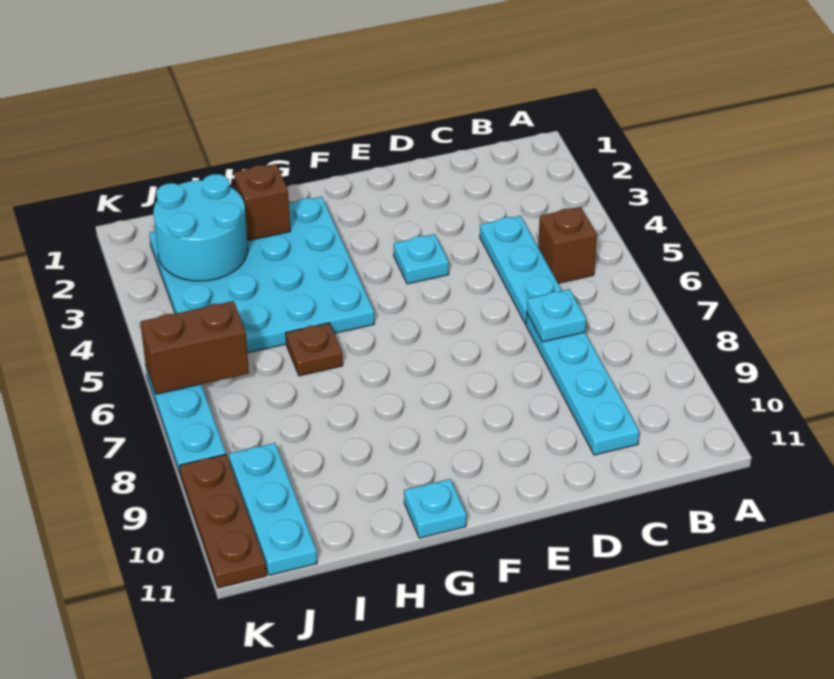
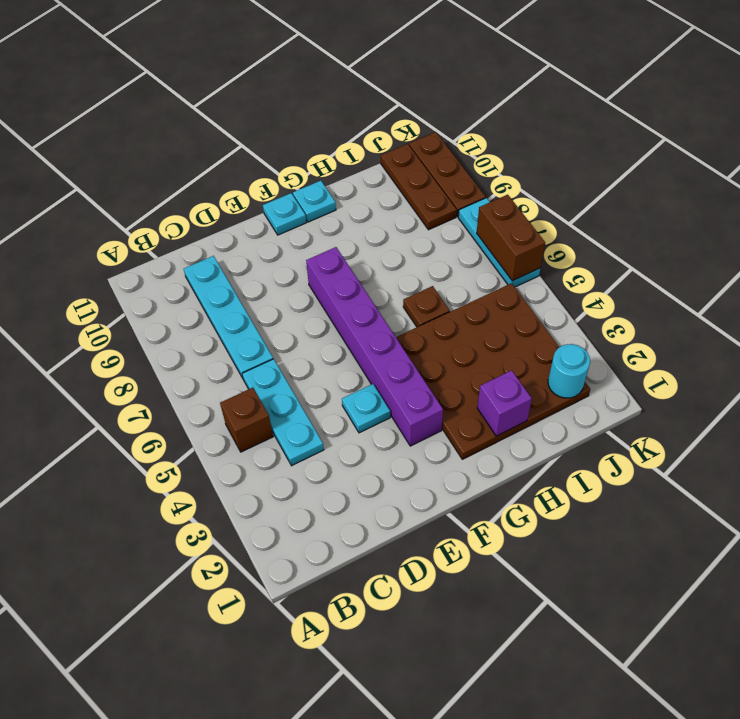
cyan plate C7 level 2 -> cyan plate F11 level 1
none -> purple brick F3:F8 level 1
cyan plate G2:J5 level 1 -> brown plate G2:J5 level 1
brown brick H2 level 2 -> purple brick H2 level 2
cyan round brick I2:J3 level 2 -> cyan round brick J2 level 2
brown brick J6:K6 level 2 -> brown brick K6:K7 level 2
cyan plate J9:J11 level 1 -> brown plate J9:J11 level 1

